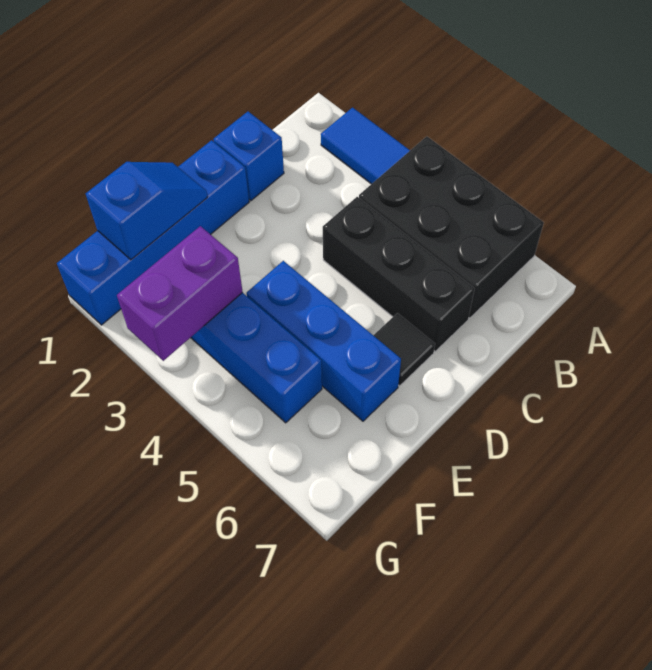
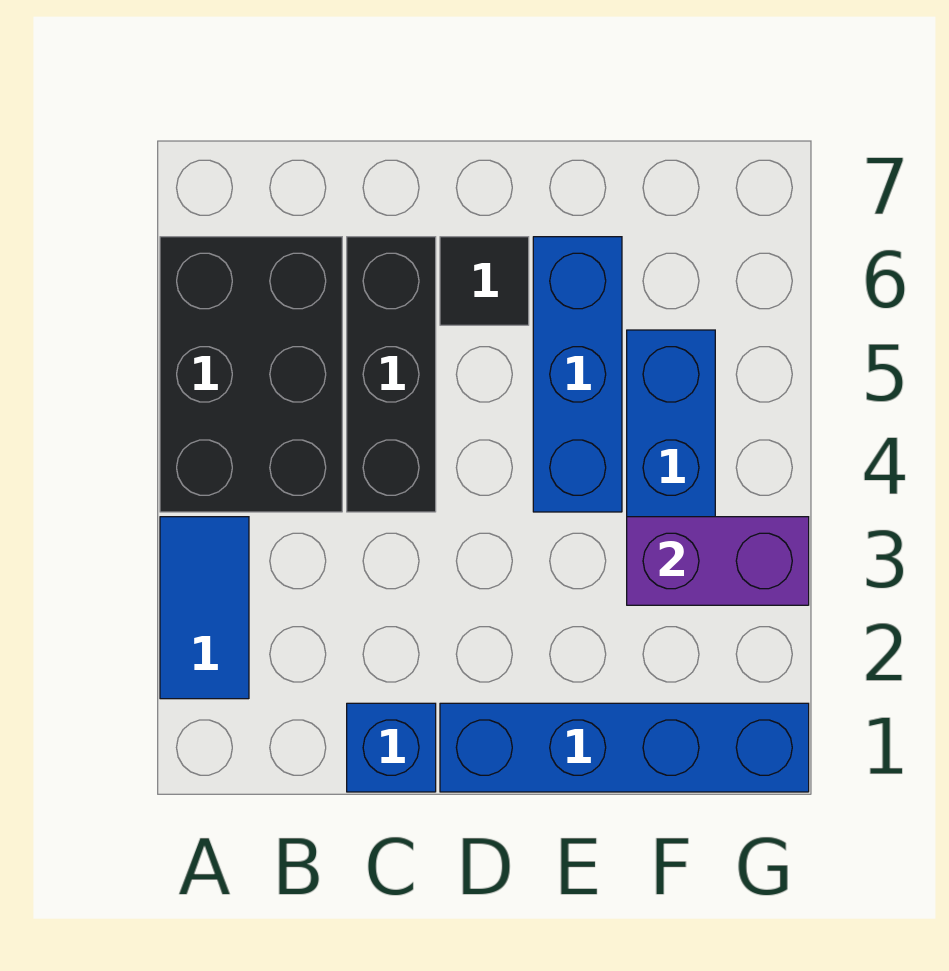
blue slope E1:F1 level 2 top F -> none

